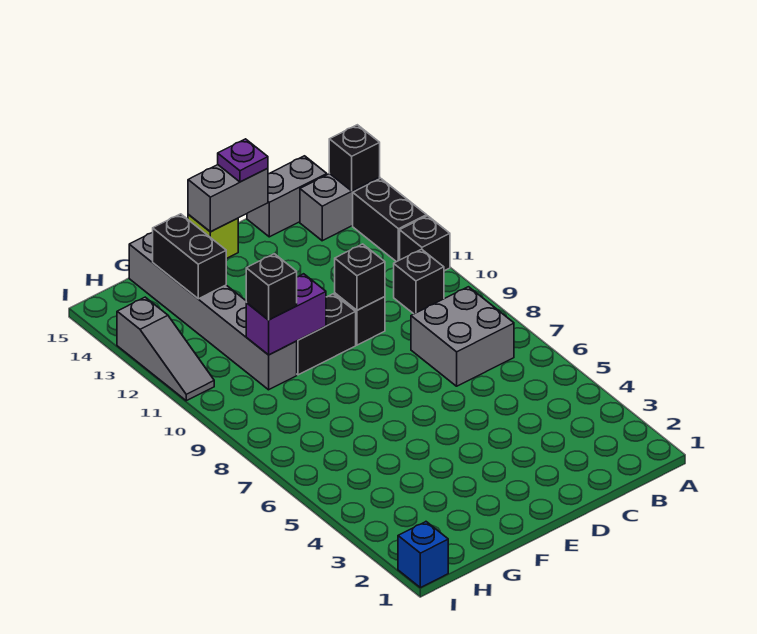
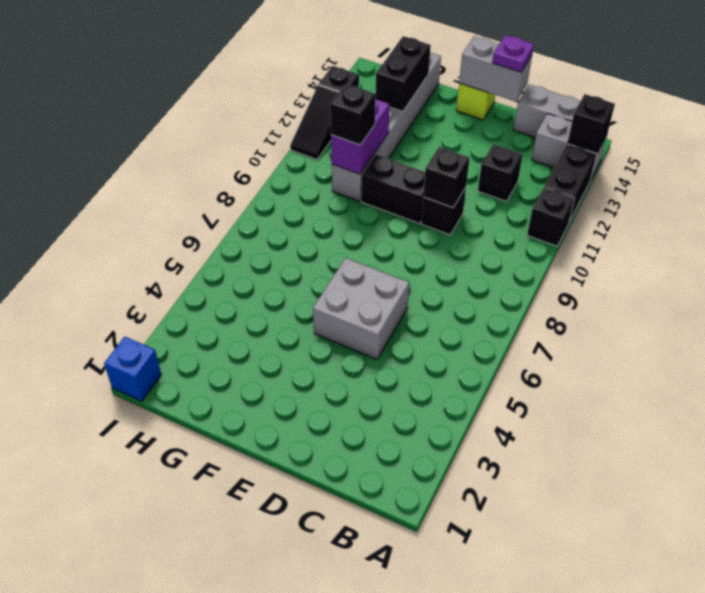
grey brick B7:C8 level 1 -> grey brick D5:E6 level 1
black brick B10 level 1 -> black brick C12 level 1
purple brick F10:G10 level 2 -> purple brick G10:G11 level 2
grey slope I11:I13 level 1 top 13 -> black slope I11:I13 level 1 top 13

